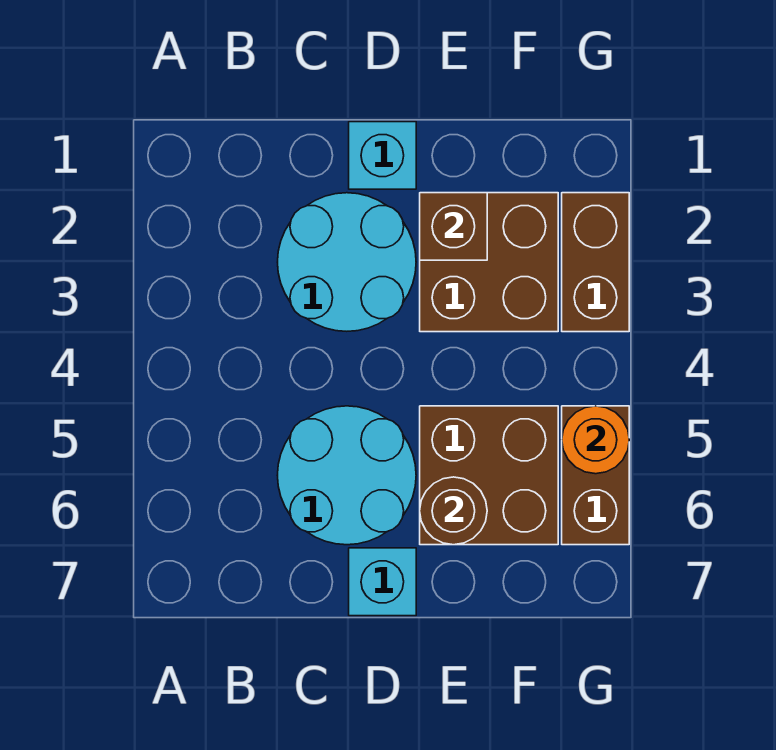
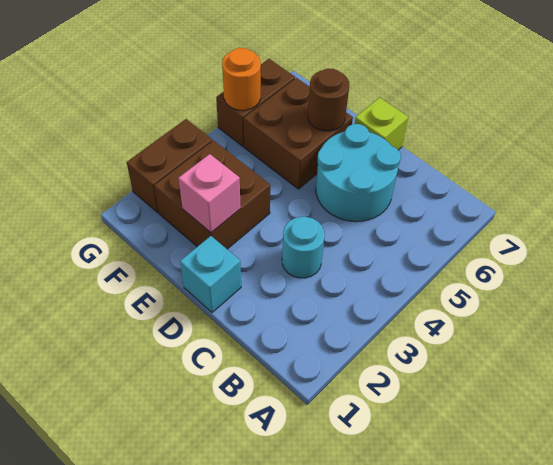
cyan round brick C2:D3 level 1 -> cyan round brick C3 level 1
cyan brick D7 level 1 -> lime brick D7 level 1
brown brick E2 level 2 -> pink brick E2 level 2

